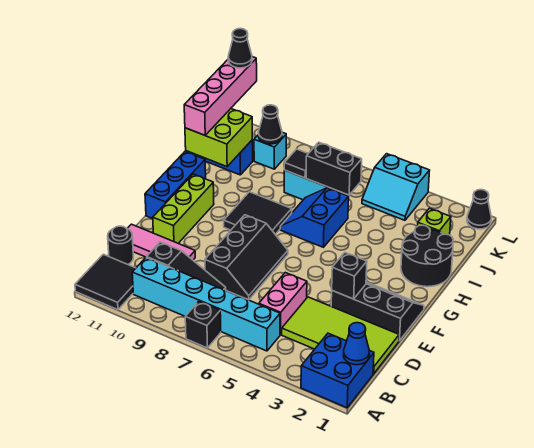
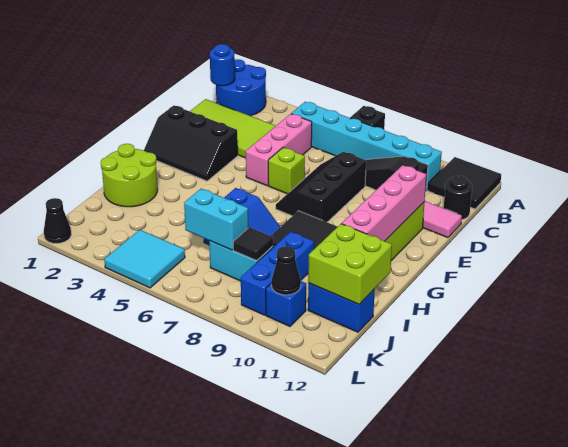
blue brick A1:B2 level 1 -> blue round brick A1:B2 level 1
blue cone B1 level 2 -> blue round brick B1 level 2
pink brick C5:D5 level 1 -> pink brick C5:E5 level 1
black brick E3 level 2 -> none
blue brick F12:H12 level 1 -> blue brick I9:K9 level 1
black round brick H1:I2 level 1 -> lime round brick H1:I2 level 1
pink brick I12:L12 level 3 -> pink brick E11:H11 level 2
lime brick J2 level 1 -> lime brick E6 level 1
black brick J6:J7 level 2 -> cyan brick J6:J7 level 2
cyan slope K4:L5 level 1 top L -> cyan tile K4:L5 level 1
cyan brick K10 level 1 -> blue brick K10 level 1
black cone L12 level 4 -> none

